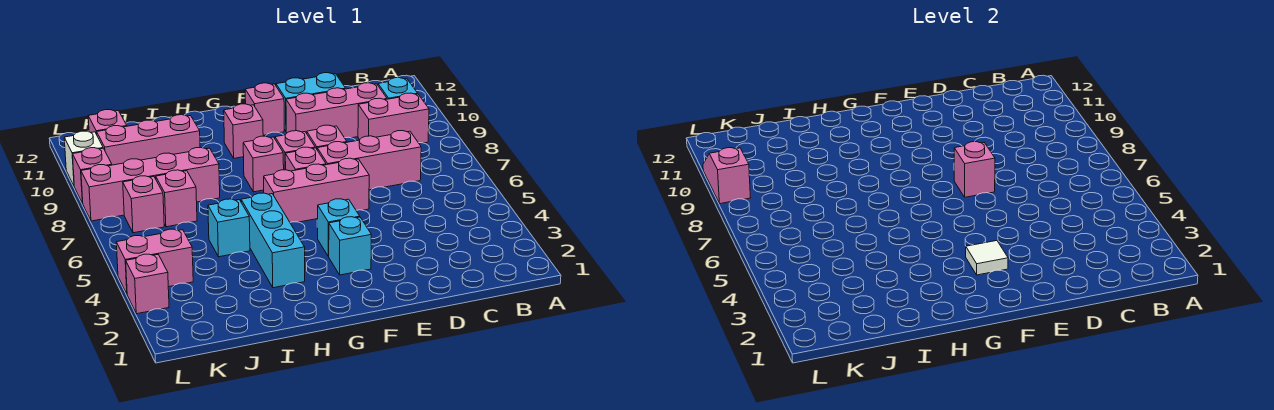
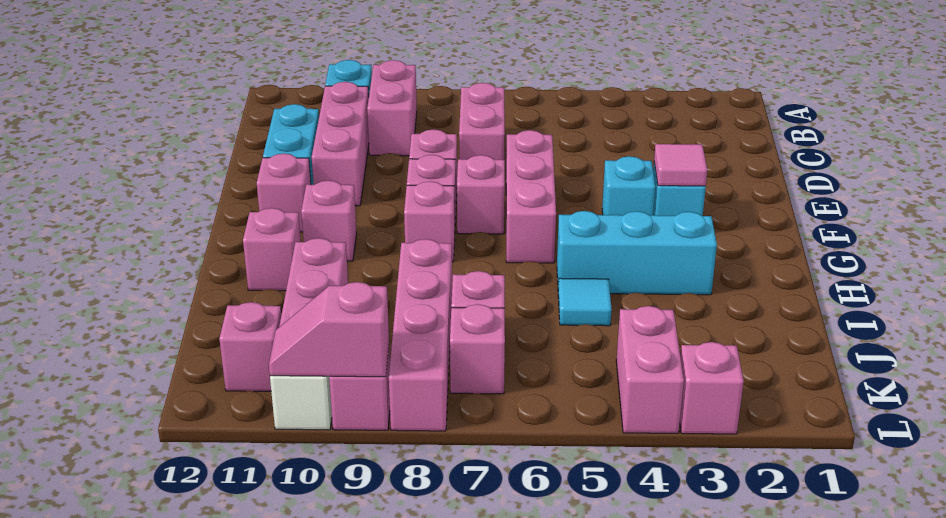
pink brick C7:E7 level 1 -> pink brick C7:D7 level 1
pink brick E7 level 2 -> pink brick H11 level 1
white tile F3 level 2 -> pink tile F3 level 2
cyan brick I5 level 1 -> cyan tile I5 level 1

